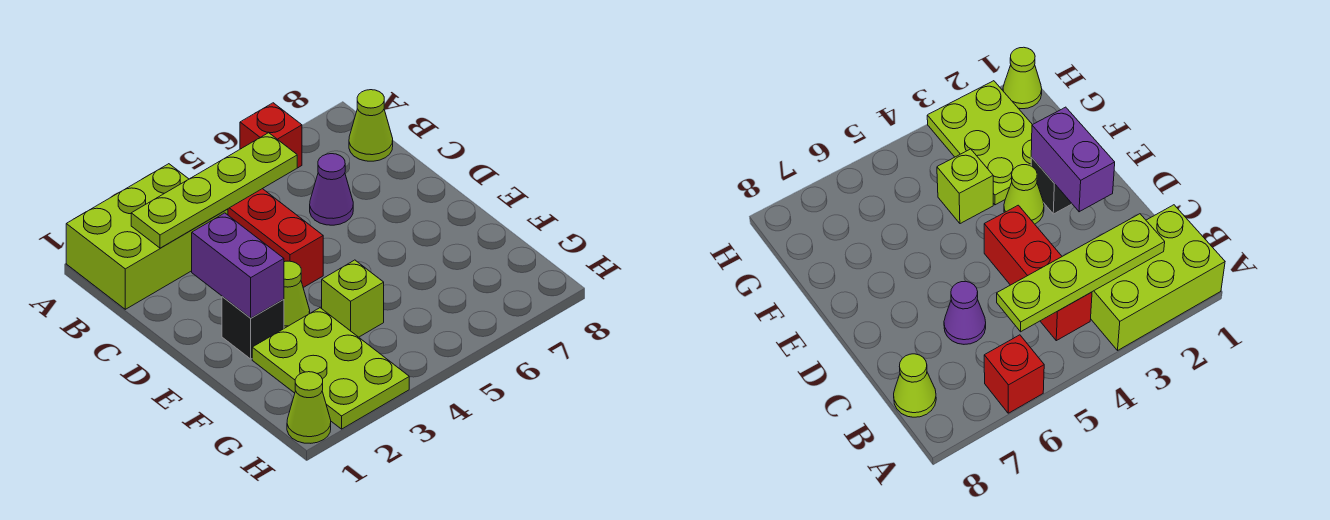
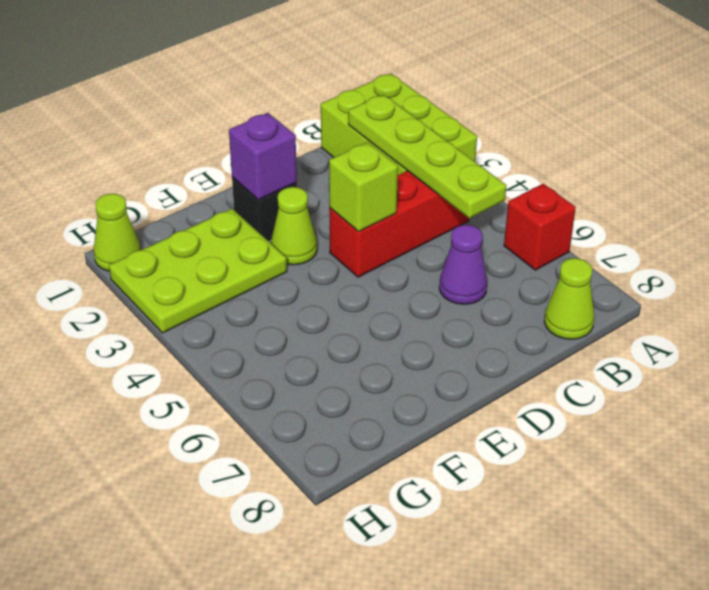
purple brick D2:E2 level 2 -> purple brick E2 level 2
lime brick F4 level 1 -> lime brick D4 level 2

